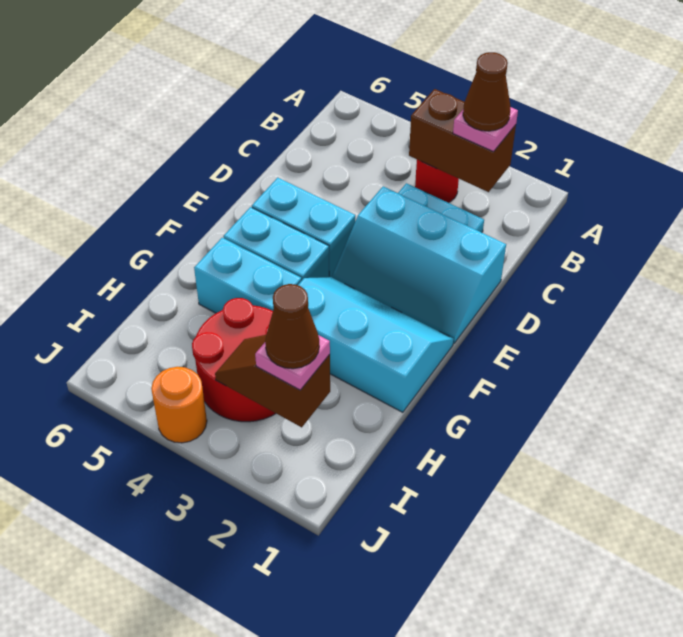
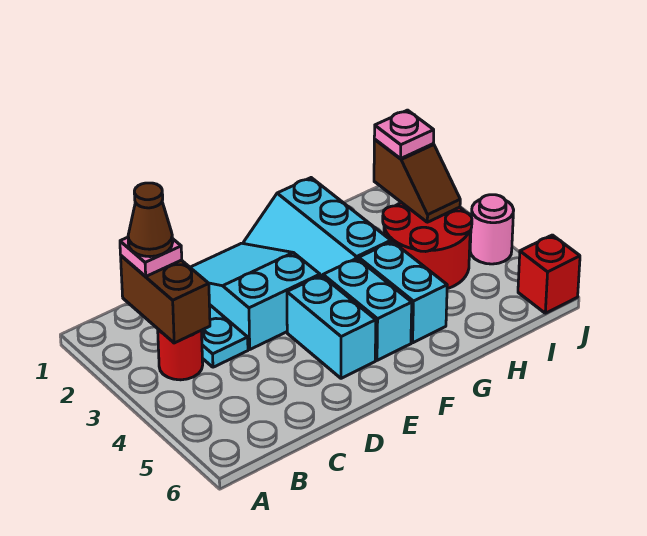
cyan slope D1:E3 level 1 top D -> cyan slope D1:E3 level 1 top 3
brown cone I2 level 4 -> none
orange round brick J4 level 1 -> pink round brick J4 level 1
none -> red brick J6 level 1

